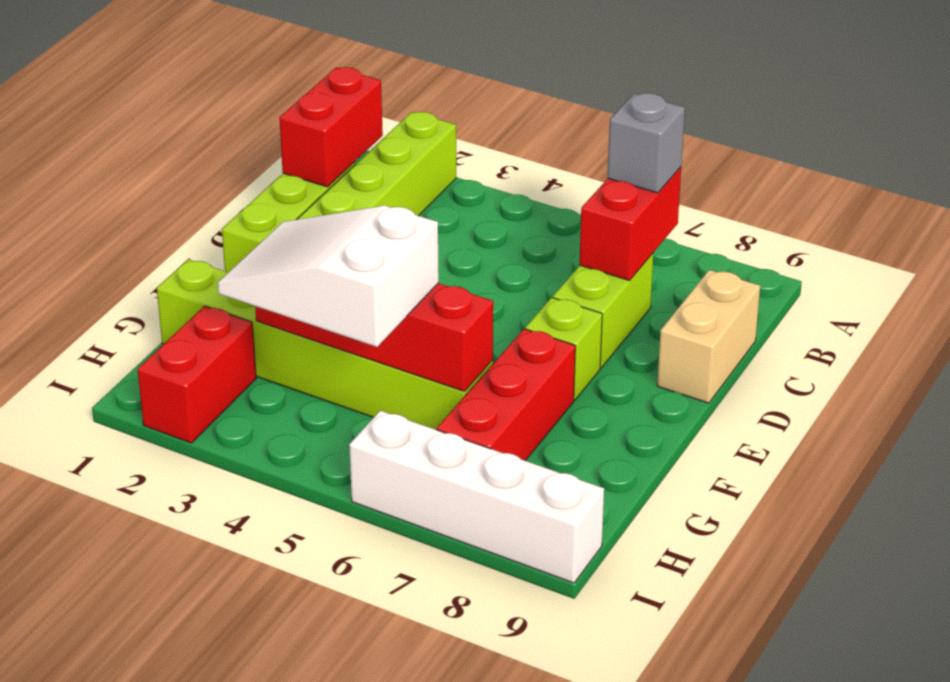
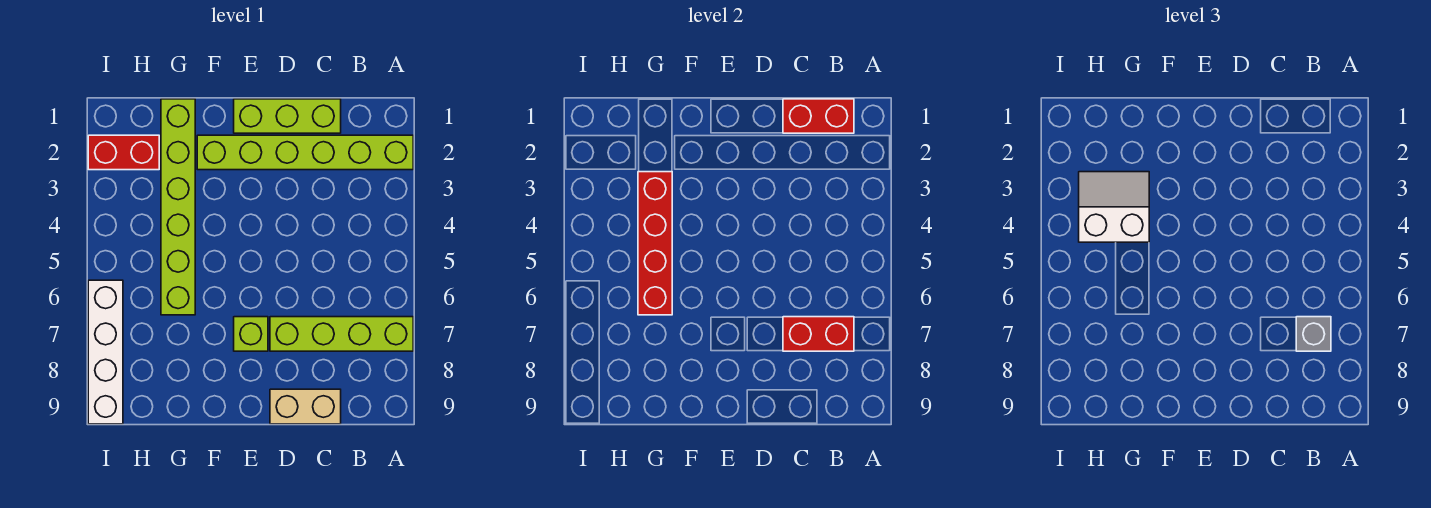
lime brick C7:D7 level 1 -> lime brick A7:D7 level 1
red brick F7:H7 level 1 -> none
white slope G3:H5 level 3 top 5 -> white slope G3:H4 level 3 top 4

